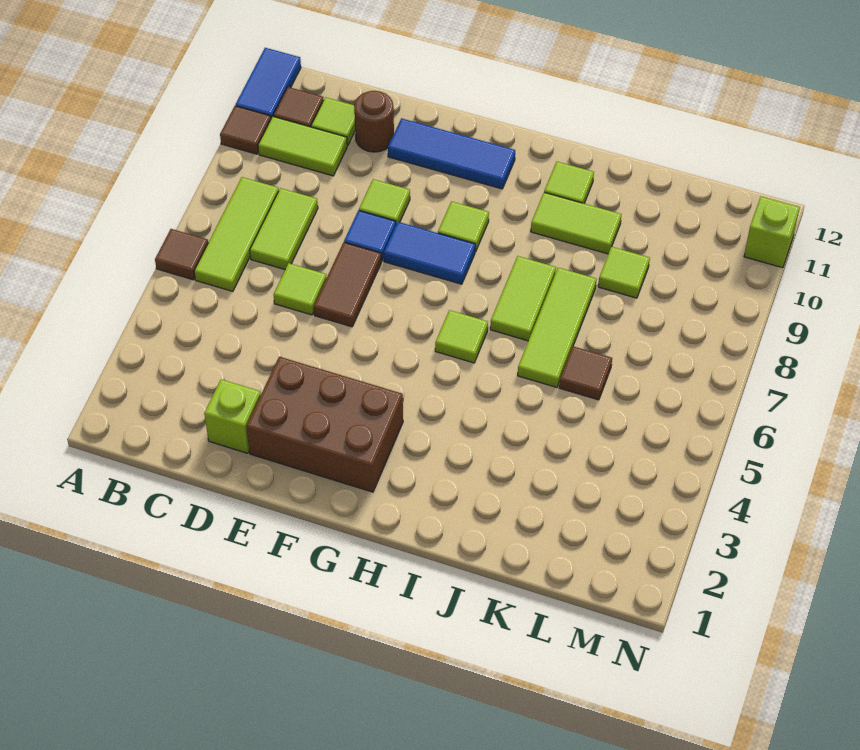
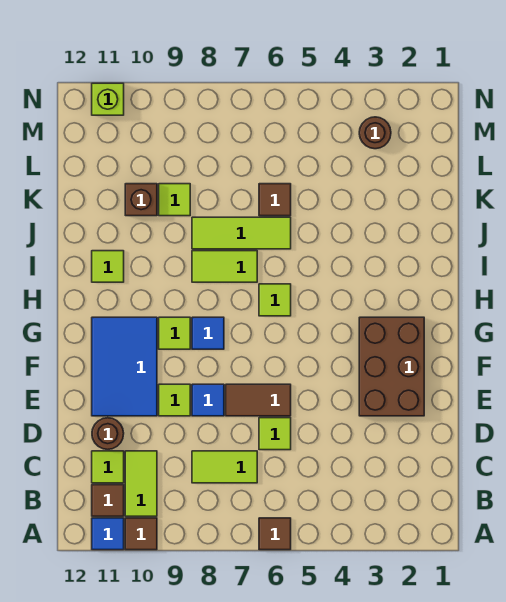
blue tile A11:A12 level 1 -> blue tile A11 level 1
lime tile B6:B8 level 1 -> none
lime brick D2 level 1 -> none
blue tile E11:G11 level 1 -> blue tile E10:G11 level 1
blue tile F8:G8 level 1 -> blue tile G8 level 1
lime tile I10:J10 level 1 -> none
none -> brown brick K10 level 1
none -> brown round brick M3 level 1

